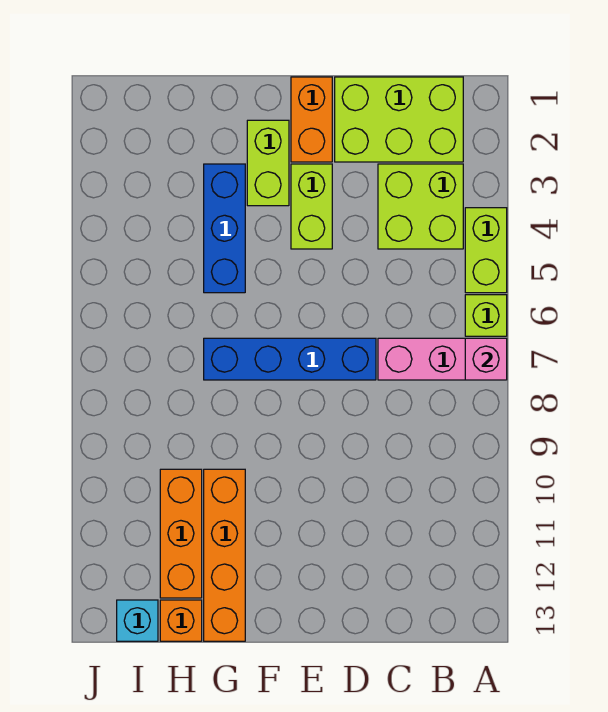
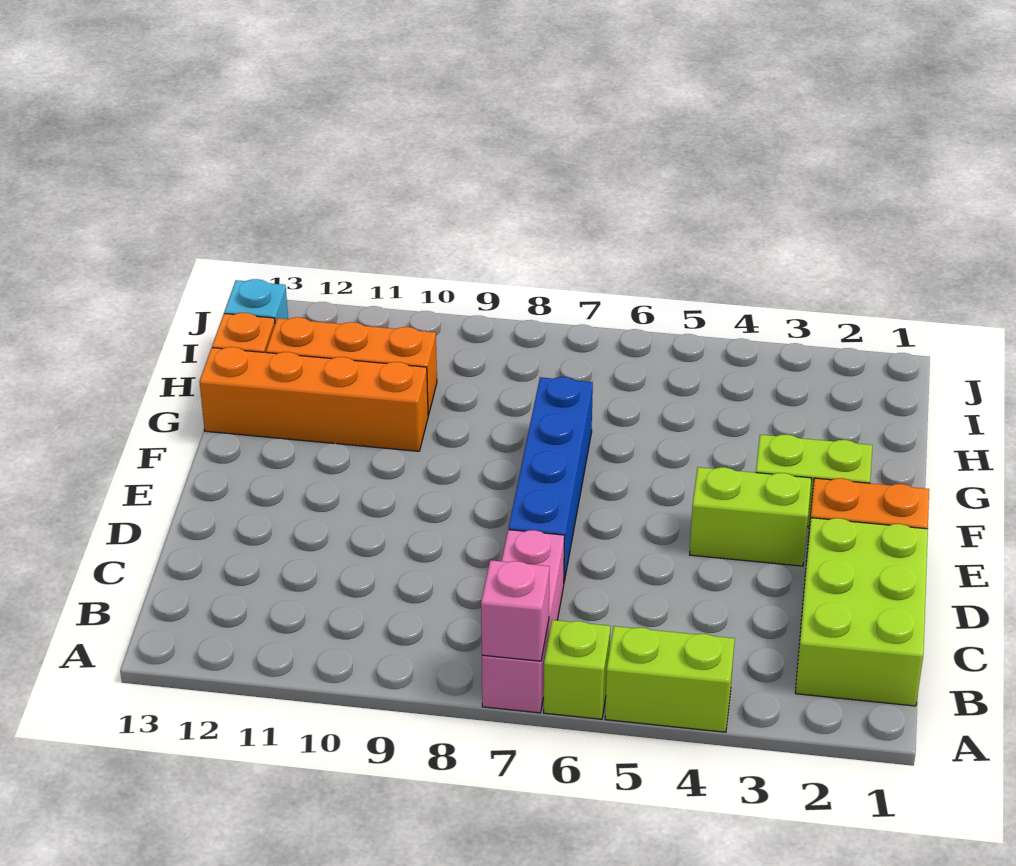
lime brick B3:C4 level 1 -> none
blue brick G3:G5 level 1 -> none

